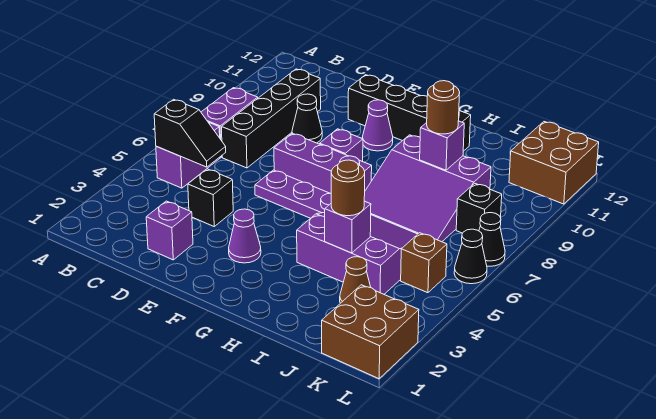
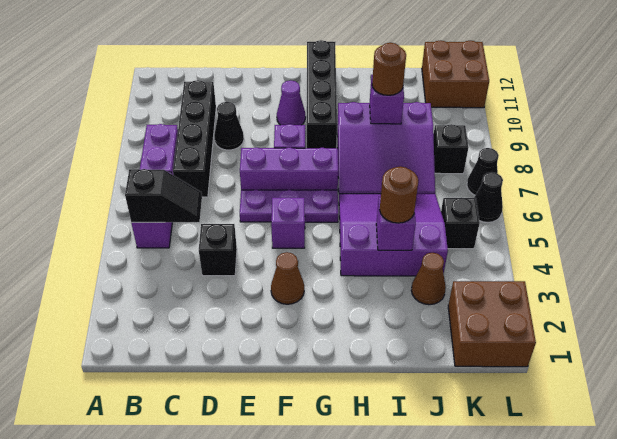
purple brick D2 level 1 -> purple brick F5 level 1
black brick E11:H11 level 1 -> black brick G9:G12 level 1
purple cone F3 level 1 -> brown cone F3 level 1
brown brick K5 level 1 -> black brick K5 level 1

